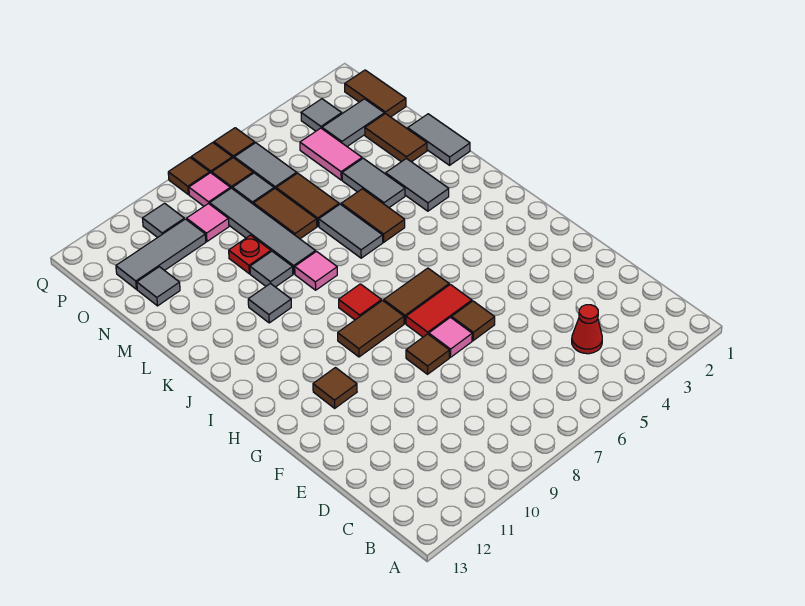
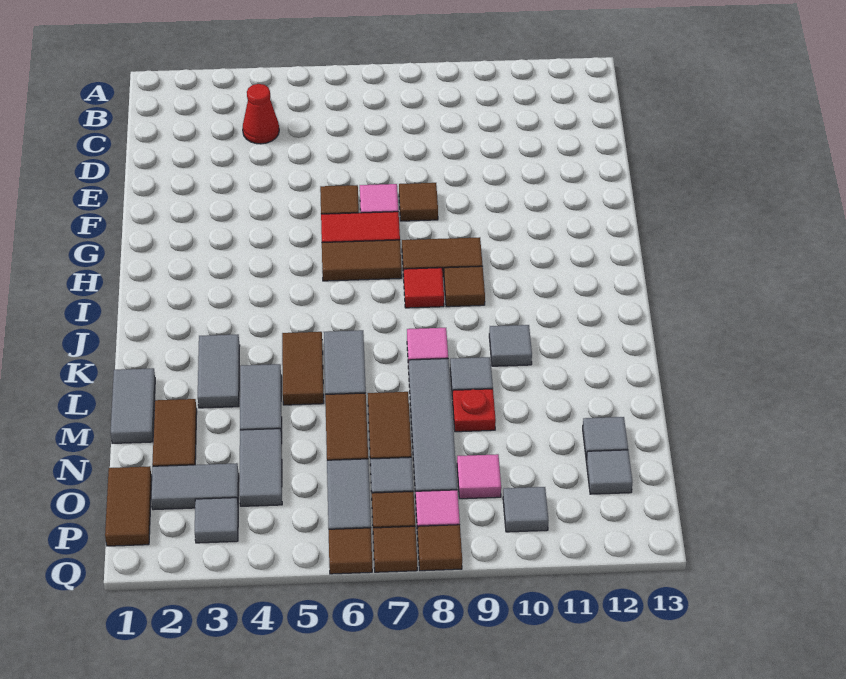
brown tile G11 level 1 -> brown tile I9 level 1
pink tile N4:O4 level 1 -> grey tile N4:O4 level 1
grey tile O10:O12 level 1 -> grey tile O12 level 1

